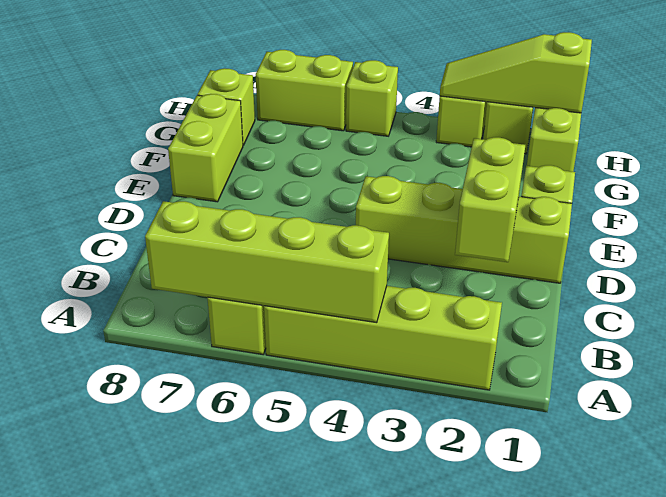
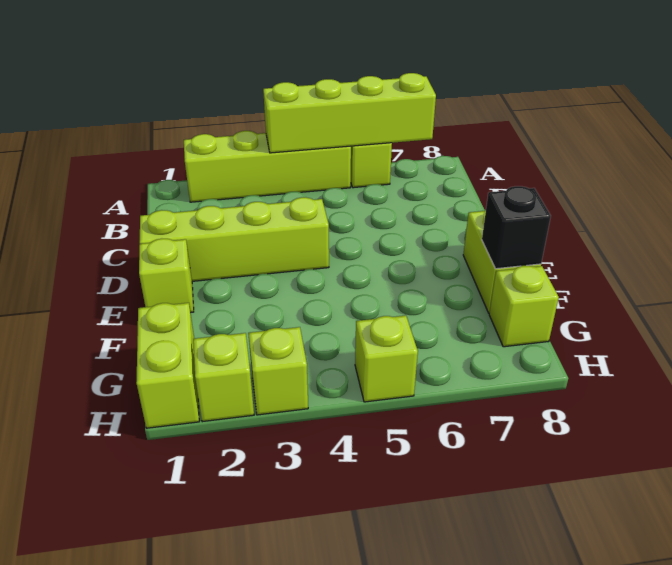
lime brick C2:D2 level 2 -> none
none -> black brick F8 level 2
lime slope H1:H3 level 2 top 1 -> none
lime brick H6:H7 level 1 -> none

